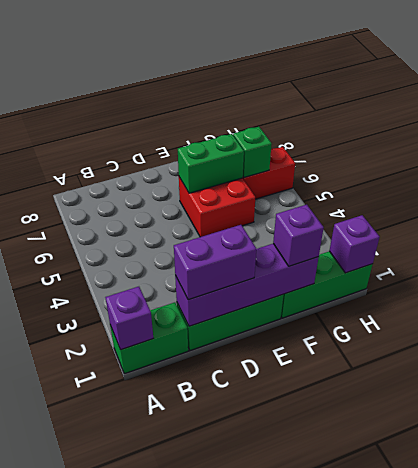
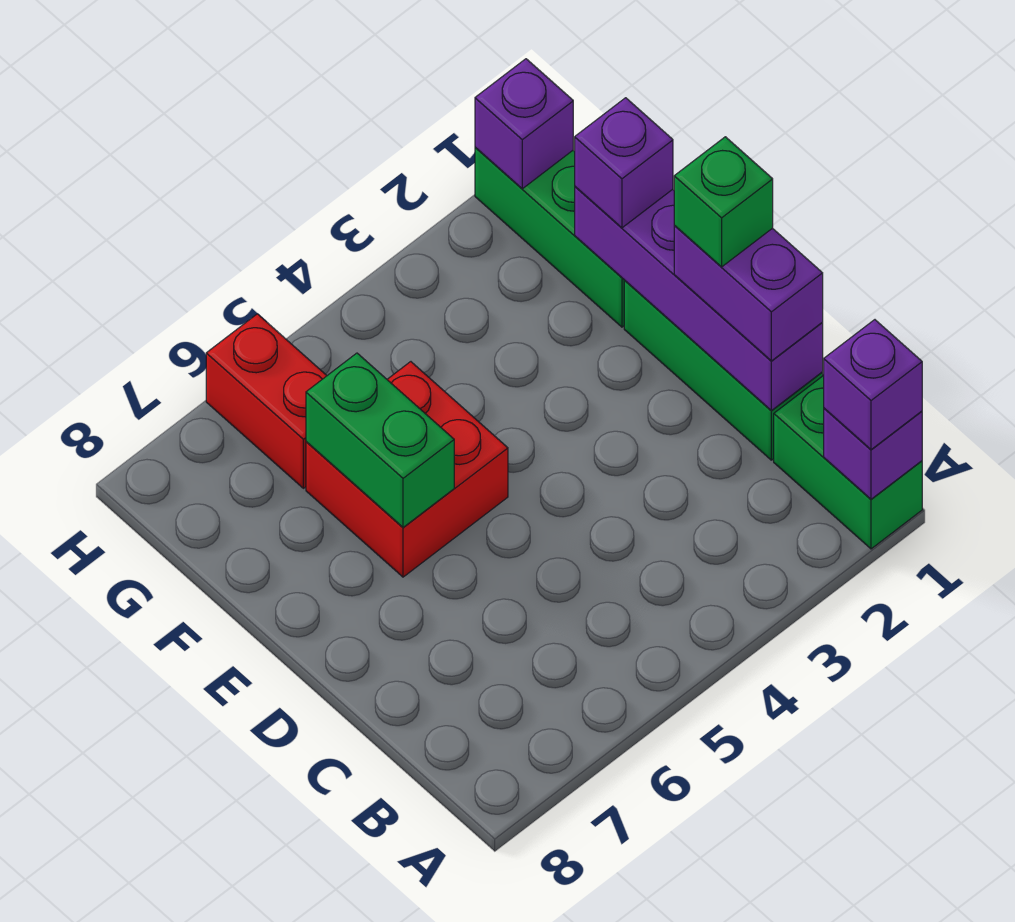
none -> purple brick A1 level 3
green brick G6 level 2 -> green brick D1 level 4

